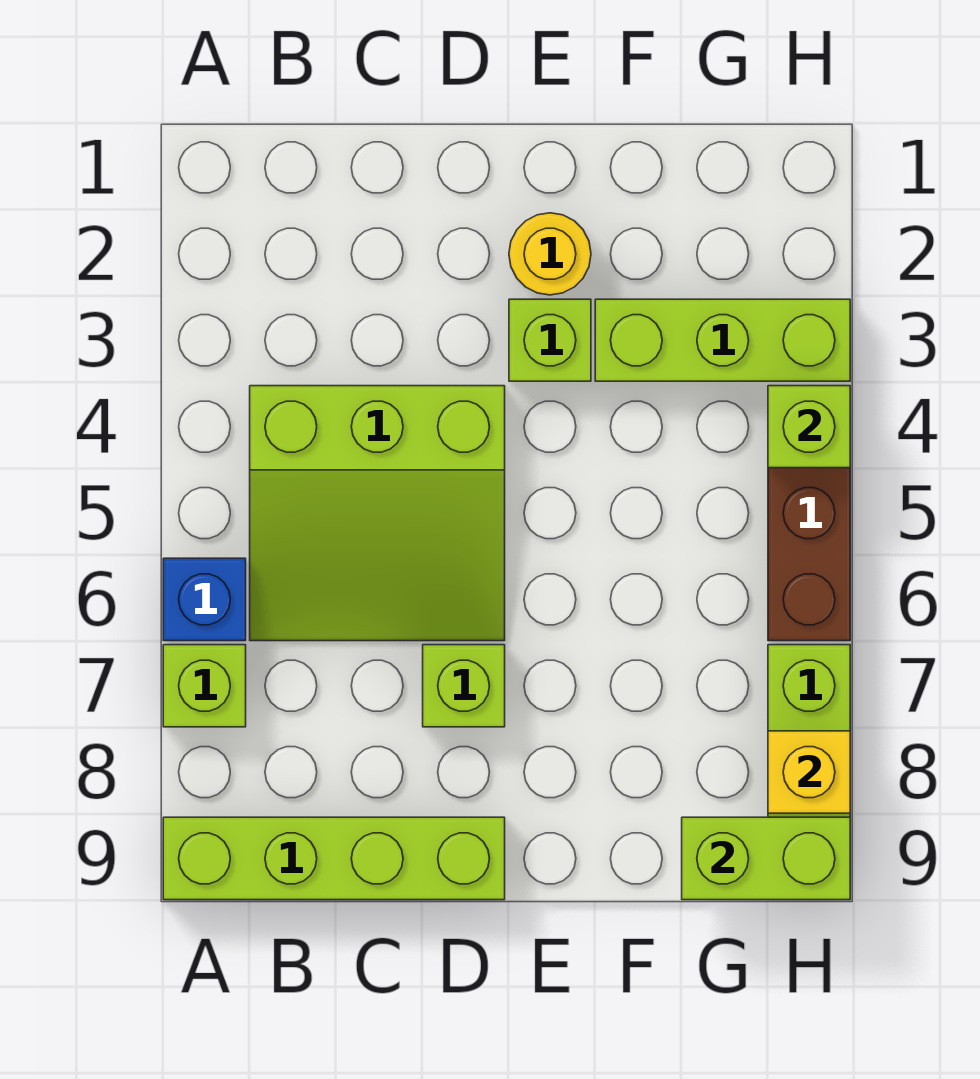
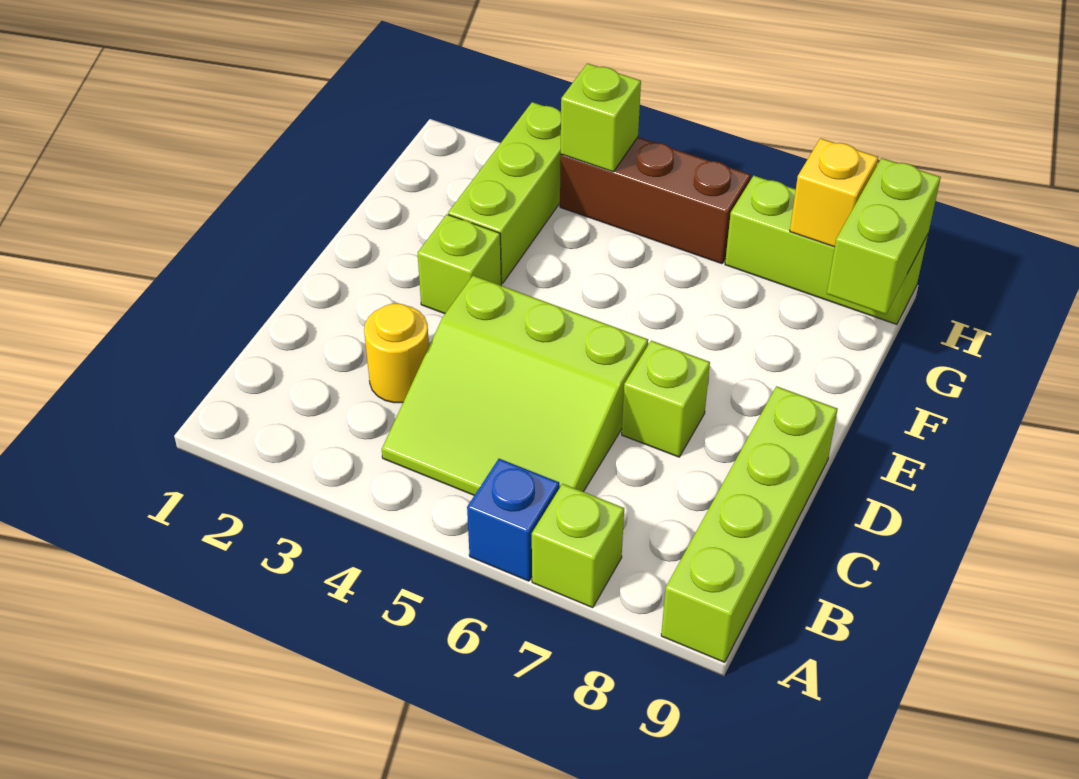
lime slope B4:D6 level 1 top 4 -> lime slope B4:D6 level 1 top D
yellow round brick E2 level 1 -> yellow round brick C3 level 1

